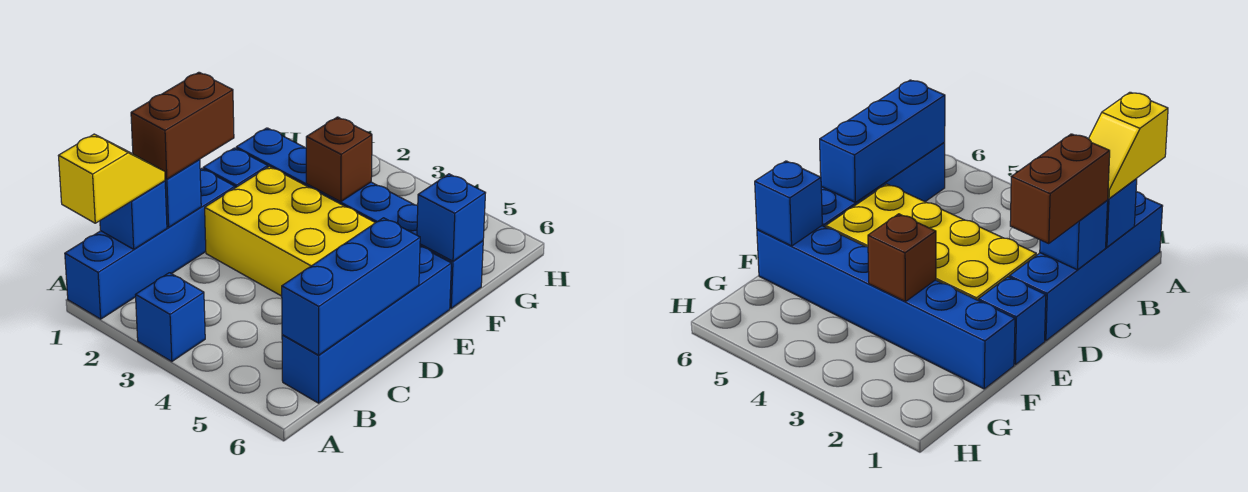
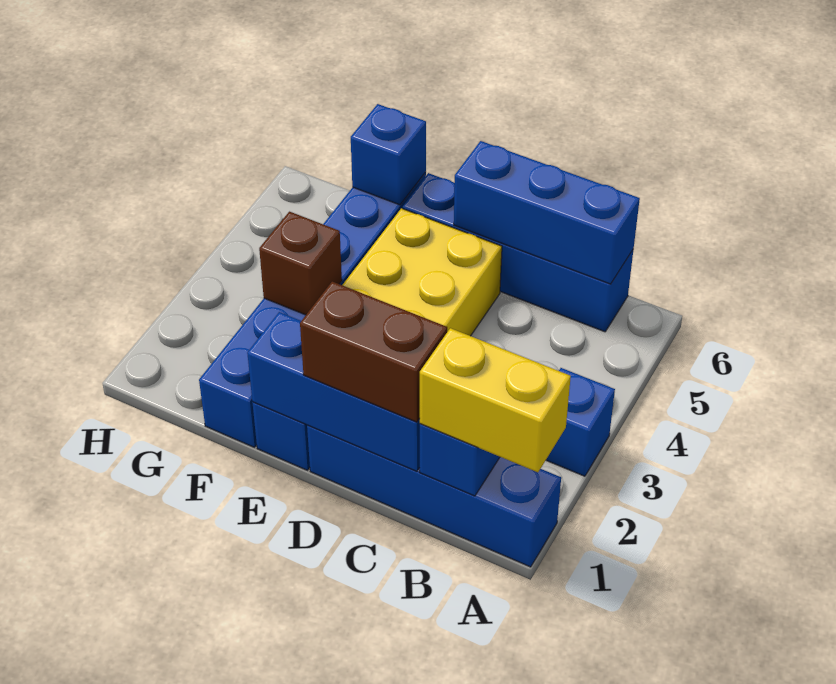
yellow slope A1:B1 level 3 top A -> yellow brick A1:B1 level 3
blue brick C1 level 2 -> blue brick C1:E1 level 2

